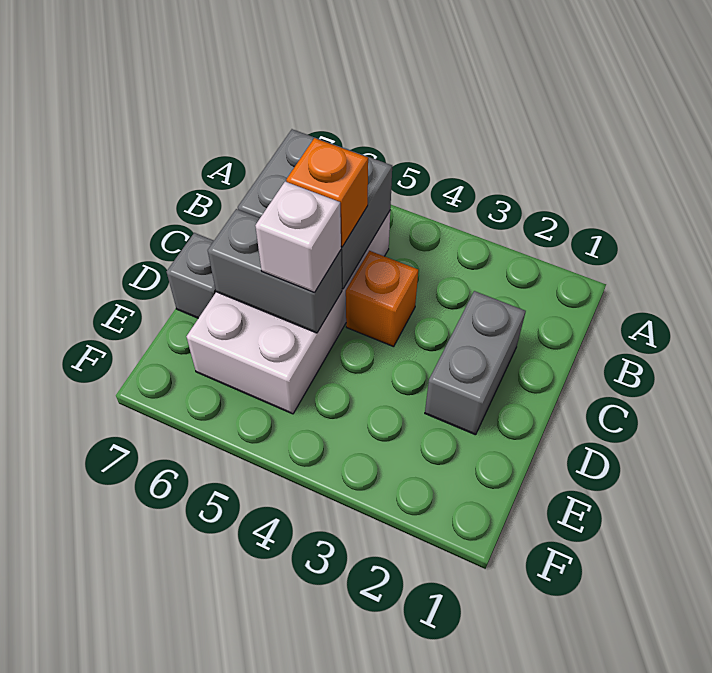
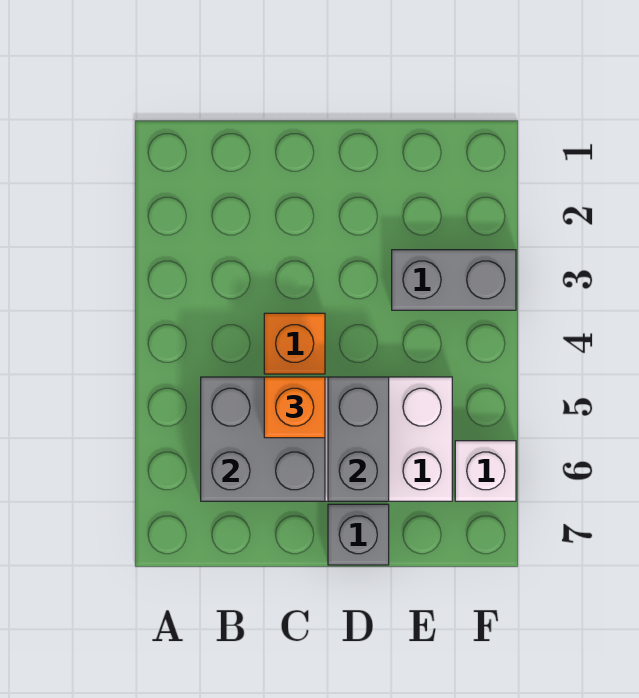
grey brick C2:D2 level 1 -> grey brick E3:F3 level 1
white brick D5 level 3 -> white brick F6 level 1

